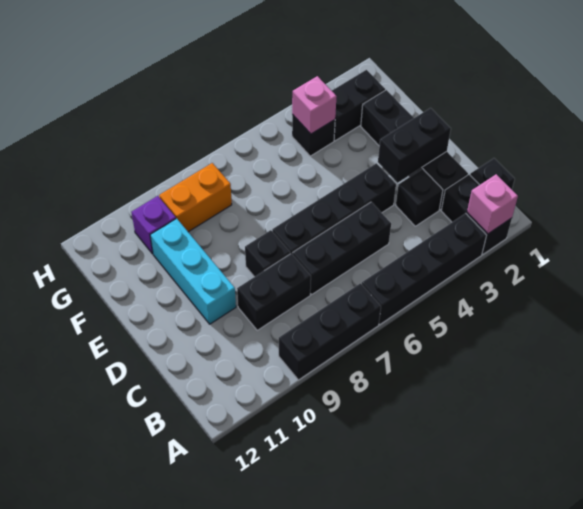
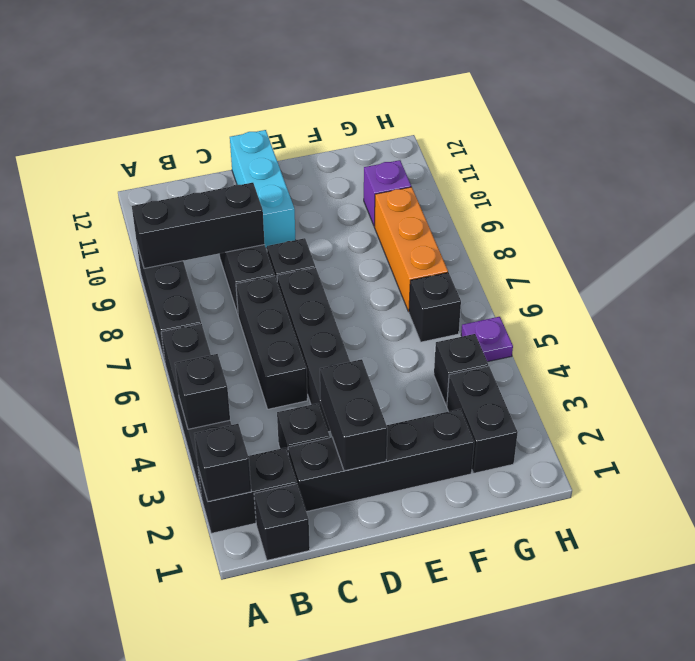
pink brick A2 level 2 -> black brick A2 level 2
none -> black brick A4 level 2
none -> black brick A9:C9 level 2
cyan brick D10:F10 level 1 -> cyan brick D10:D12 level 1
pink brick G4 level 2 -> none
none -> black brick G6 level 1
orange brick G8:G9 level 1 -> orange brick G7:G9 level 1
none -> purple plate H5 level 1

